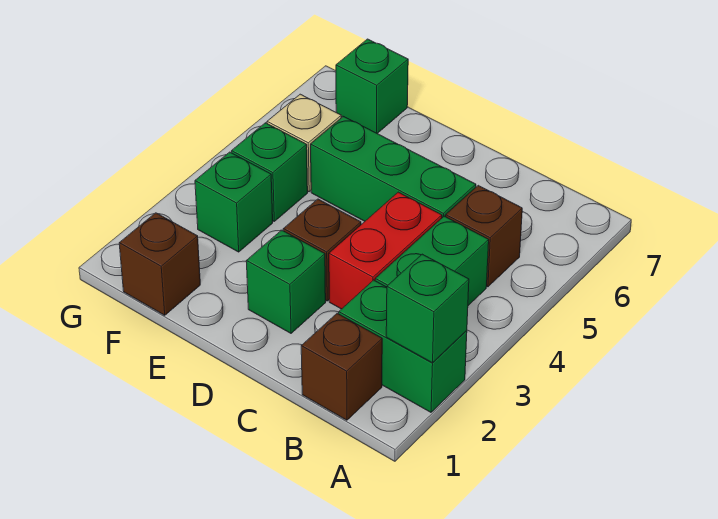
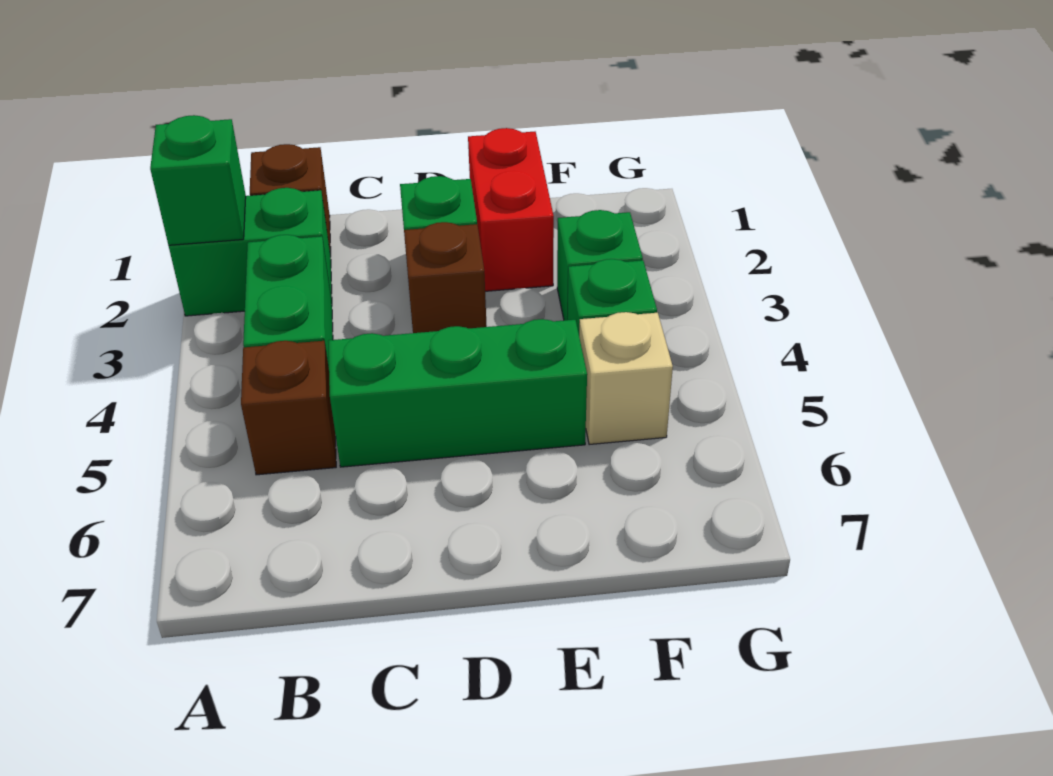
red brick C3:C4 level 1 -> red brick E1:E2 level 1
brown brick F1 level 1 -> none
green brick F7 level 1 -> none

